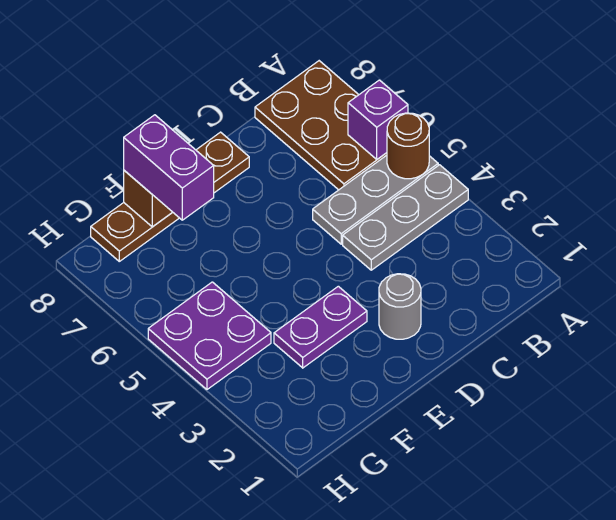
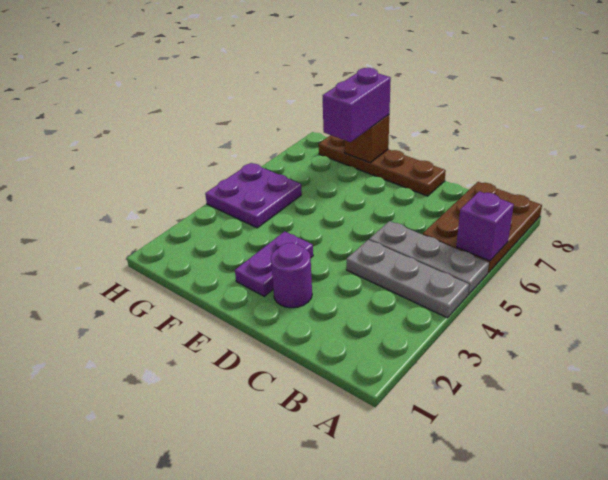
brown round brick A5 level 2 -> none
grey round brick D2 level 1 -> purple round brick D2 level 1
purple plate E3:F3 level 1 -> purple plate E2:E3 level 1

